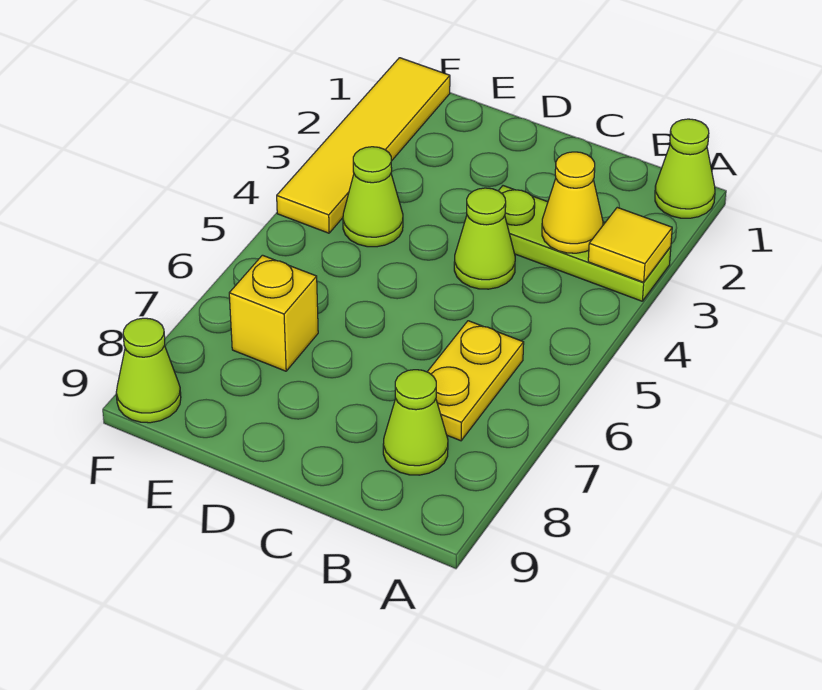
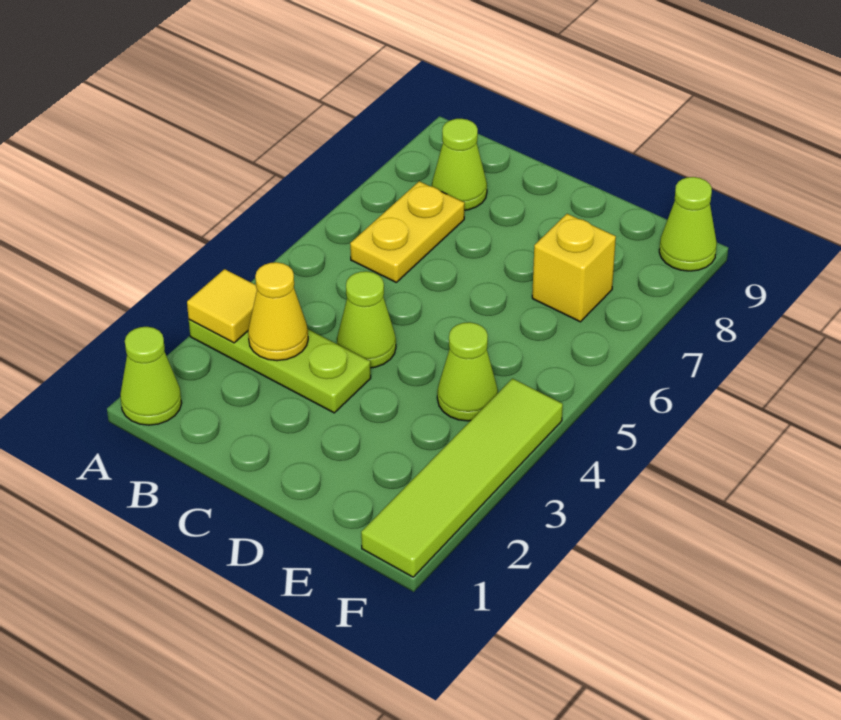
yellow tile F1:F4 level 1 -> lime tile F1:F4 level 1

